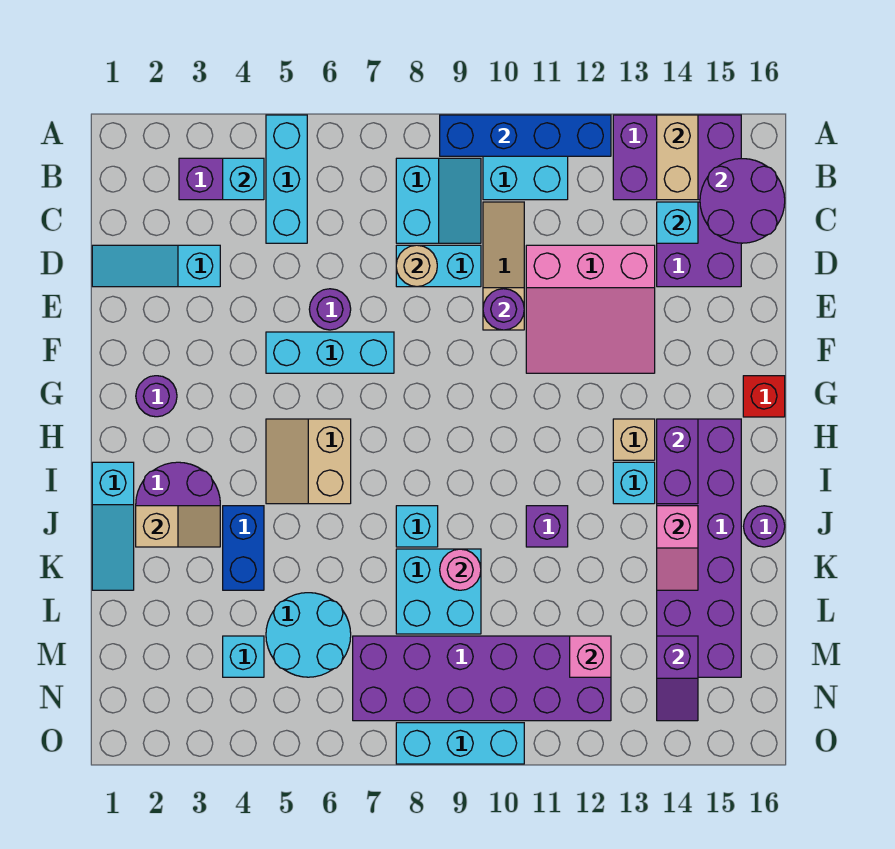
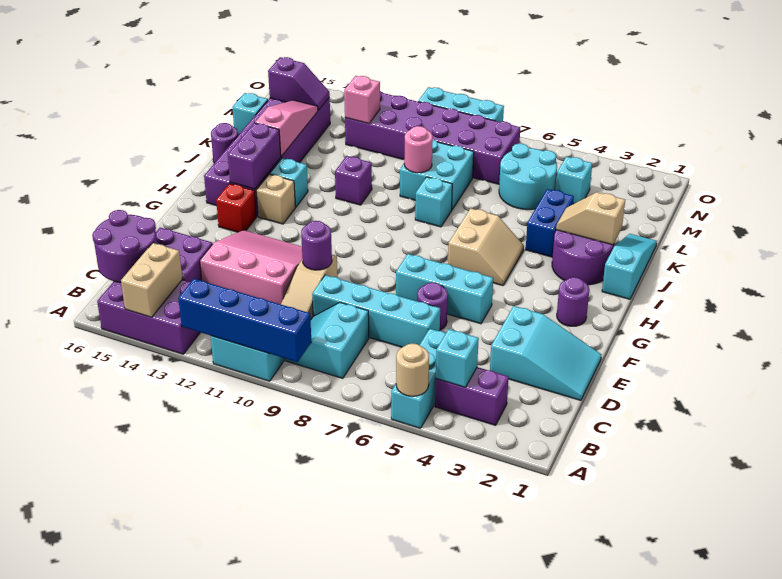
cyan brick C14 level 2 -> cyan brick L16 level 1
cyan slope D1:D3 level 1 top 3 -> cyan slope D1:E3 level 1 top 3
cyan brick D8:D9 level 1 -> cyan brick D6:D9 level 1
tan round brick D8 level 2 -> tan round brick A5 level 2
red brick G16 level 1 -> red brick G14 level 1
pink slope J14:K14 level 2 top J -> pink slope J14:L14 level 2 top J
purple slope M14:N14 level 2 top M -> purple slope M14:M15 level 2 top 15

